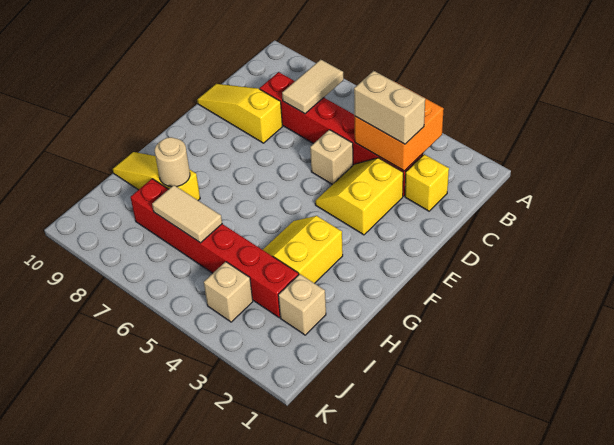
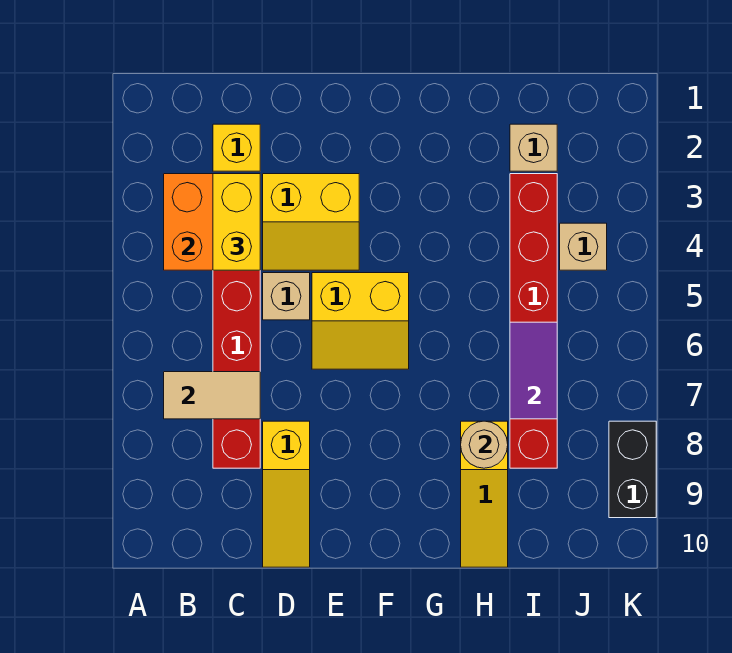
tan brick C3:C4 level 3 -> yellow brick C3:C4 level 3
yellow slope G3:H4 level 1 top 3 -> yellow slope E5:F6 level 1 top 5
tan tile I6:I7 level 2 -> purple tile I6:I7 level 2
none -> black brick K8:K9 level 1

